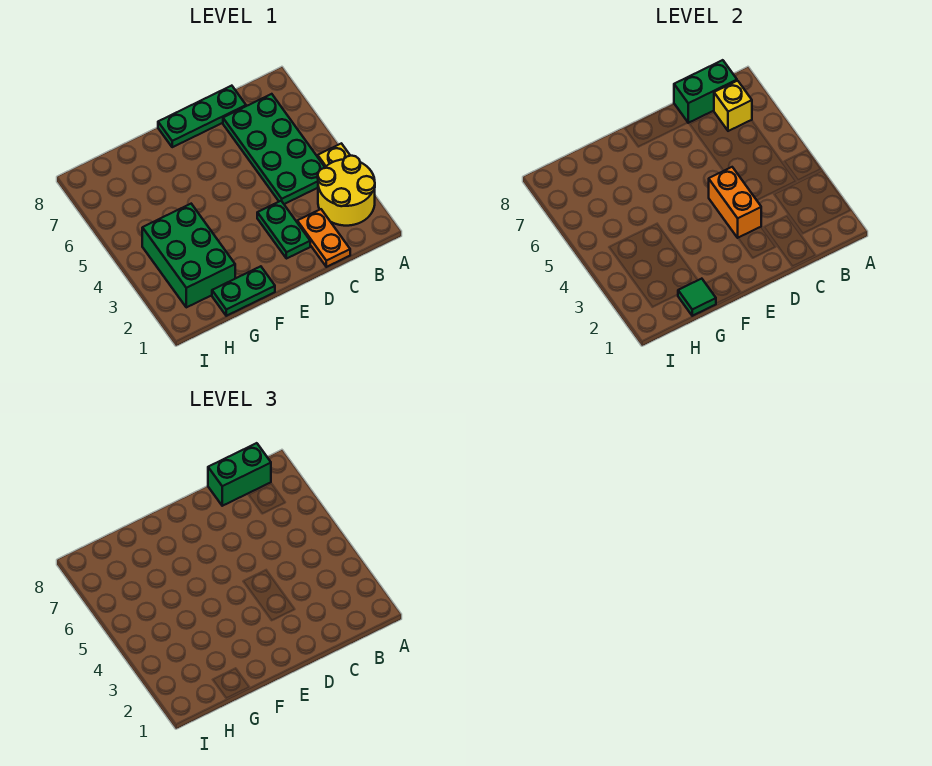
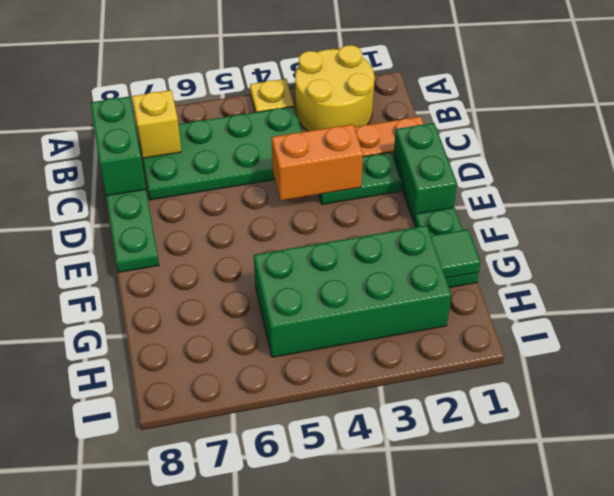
green brick B8:C8 level 3 -> green brick D1:E1 level 1
green brick G2:H4 level 1 -> green brick G2:H5 level 1

